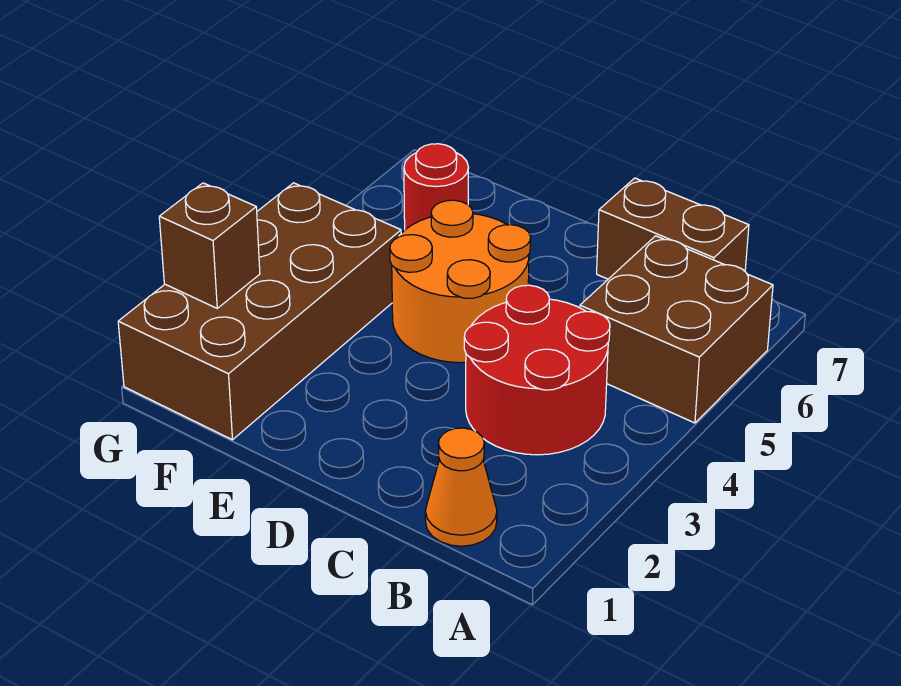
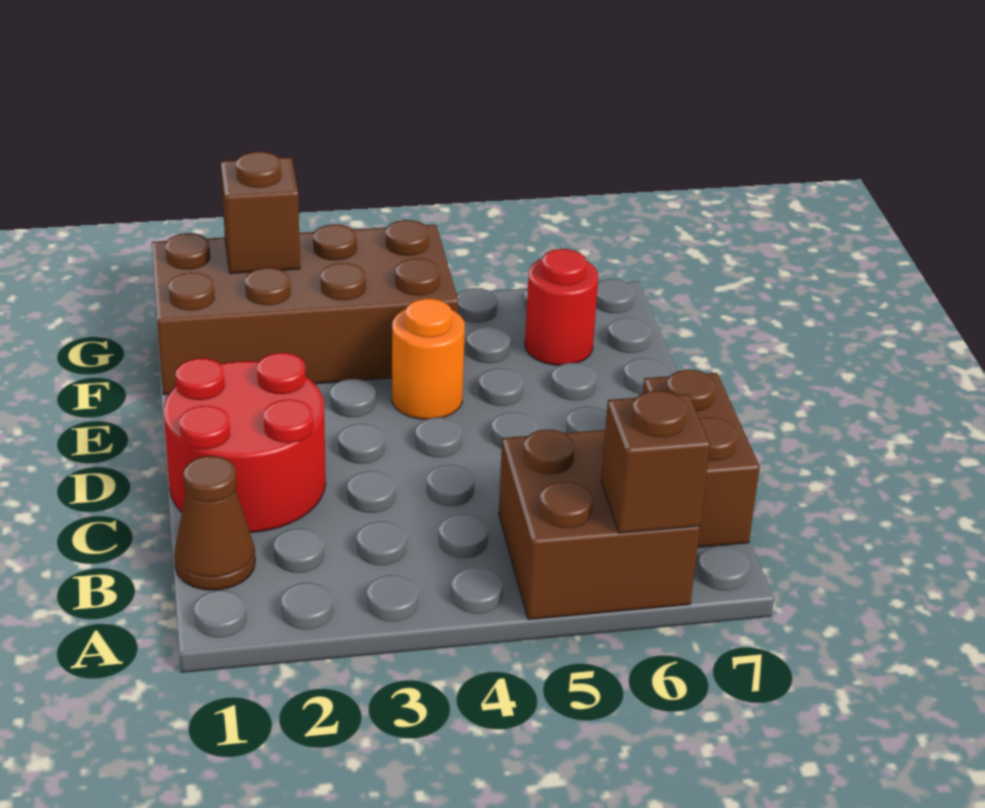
none -> brown brick A6 level 2
orange cone B1 level 1 -> brown cone B1 level 1
red round brick B3:C4 level 1 -> red round brick C1:D2 level 1
orange round brick D4:E5 level 1 -> orange round brick E4 level 1

